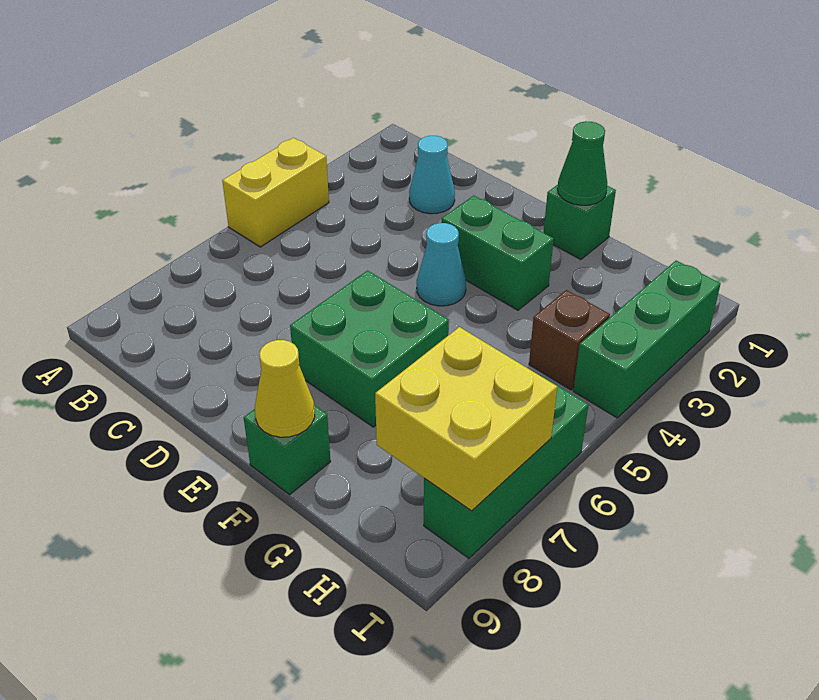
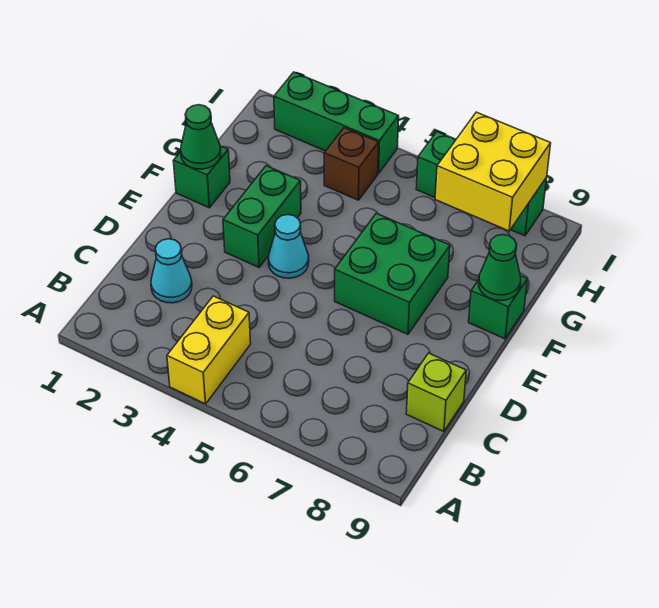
yellow brick A4:A5 level 1 -> yellow brick A4:B4 level 1
none -> lime brick C9 level 1
yellow cone F9 level 2 -> green cone F9 level 2

